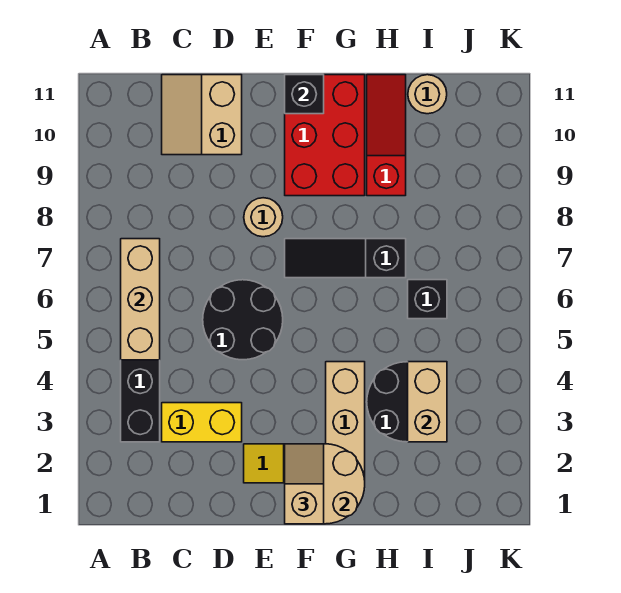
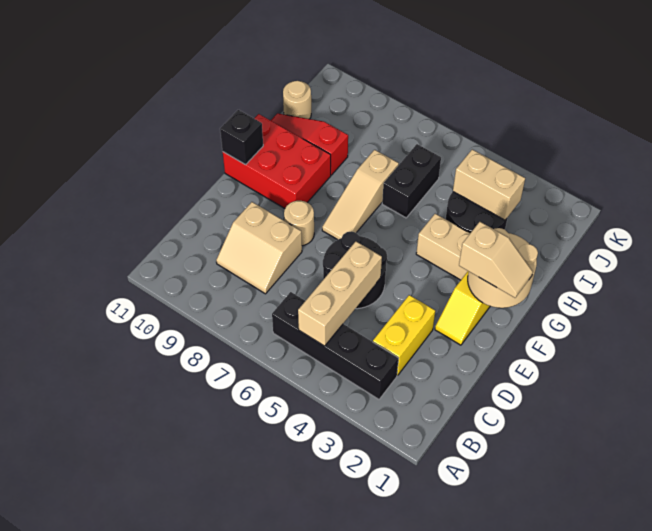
tan brick B5:B7 level 2 -> tan brick B5:D5 level 2
tan slope C10:D11 level 1 top D -> tan slope C8:D9 level 1 top D
tan slope F1:F2 level 3 top 1 -> tan slope F1:F2 level 3 top 2
black slope F7:H7 level 1 top H -> tan slope F7:H7 level 1 top H
black brick I6 level 1 -> black brick H6:I6 level 1

